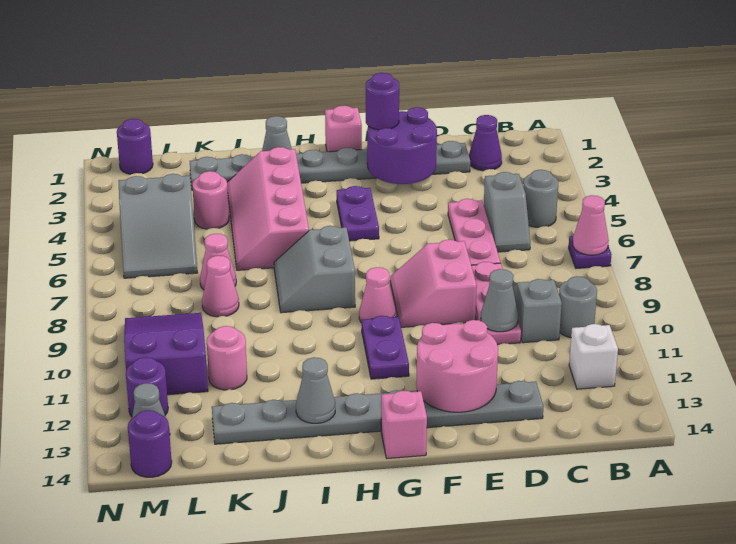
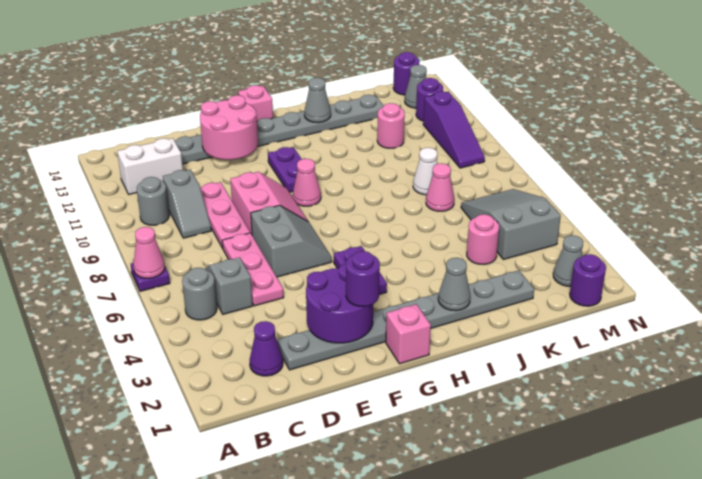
white brick B12 level 1 -> white brick B12:C12 level 1
grey cone D10 level 2 -> grey cone M2 level 1
grey slope H7:I8 level 1 top H -> grey slope E6:F7 level 1 top E
pink slope I3:J6 level 1 top I -> none
pink cone K8 level 1 -> white cone K8 level 1
purple slope L9:M11 level 1 top 11 -> purple slope M9:M11 level 1 top 11

